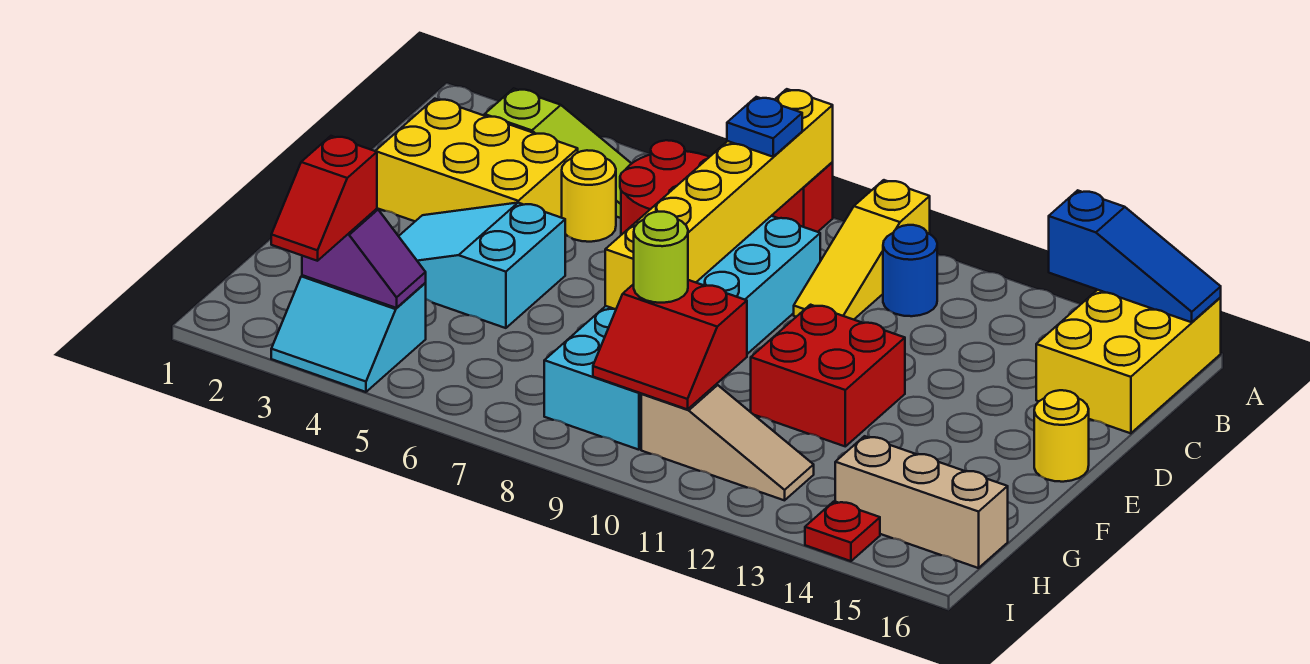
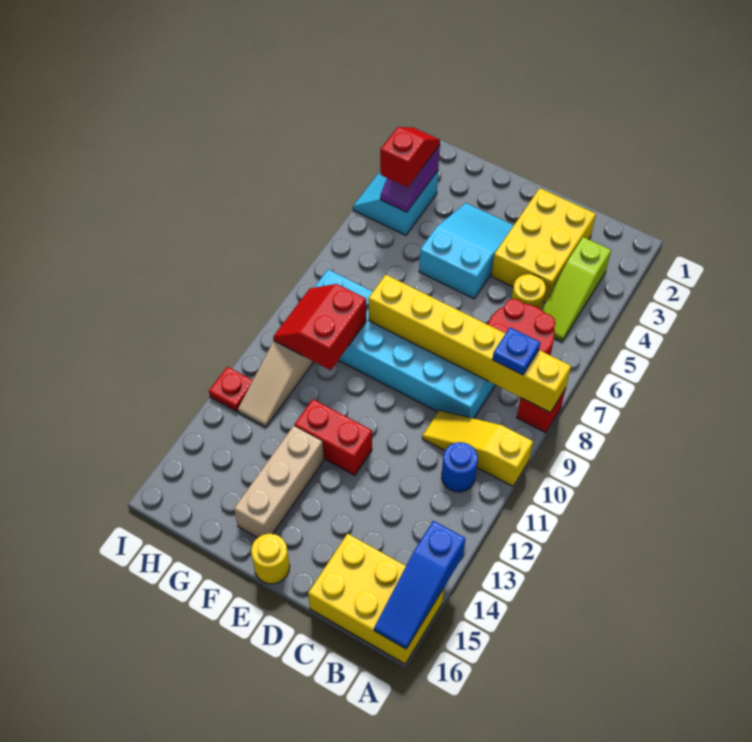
red brick E11:F12 level 1 -> red brick E12:F12 level 1
lime round brick G9 level 3 -> none
red slope H3:I3 level 3 top H -> red slope H3:H4 level 3 top 4
tan brick H14:H16 level 1 -> tan brick F13:F15 level 1
red plate I14 level 1 -> red plate I12 level 1

